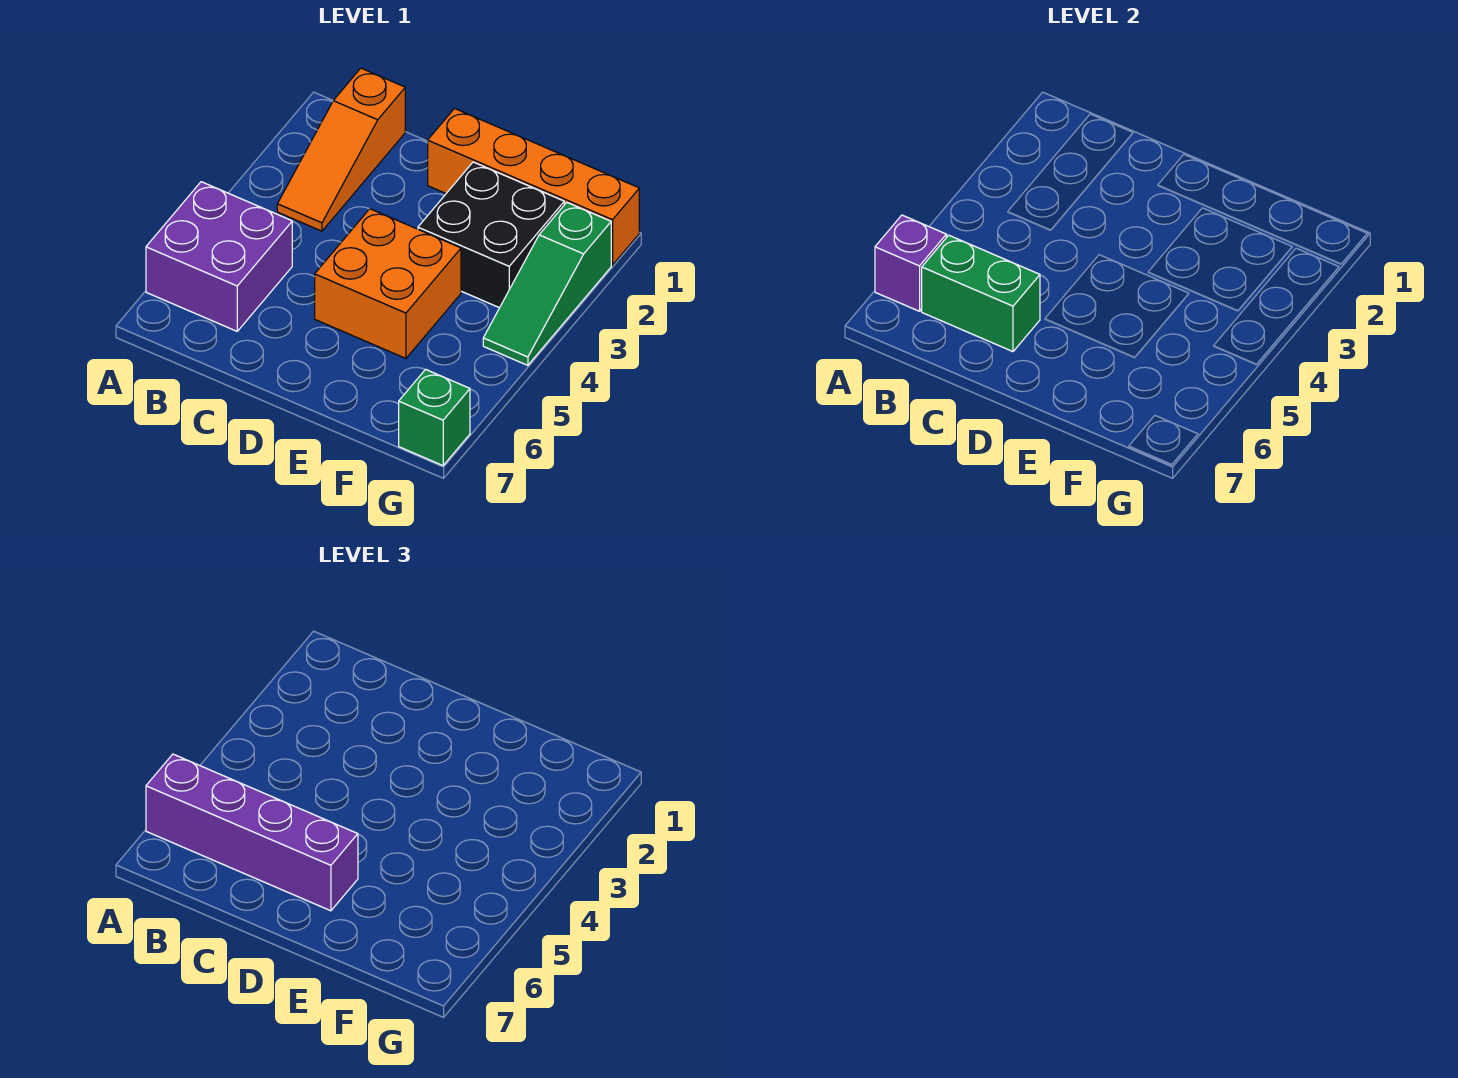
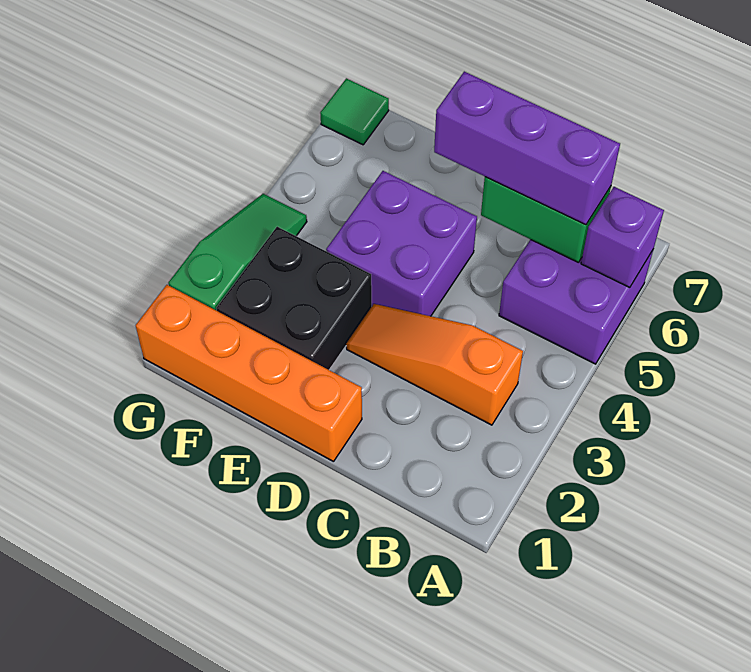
purple brick A6:D6 level 3 -> purple brick B6:D6 level 3
orange slope B1:B3 level 1 top 1 -> orange slope B3:D3 level 1 top B
orange brick D4:E5 level 1 -> purple brick D4:E5 level 1
green brick G7 level 1 -> green tile G7 level 1

